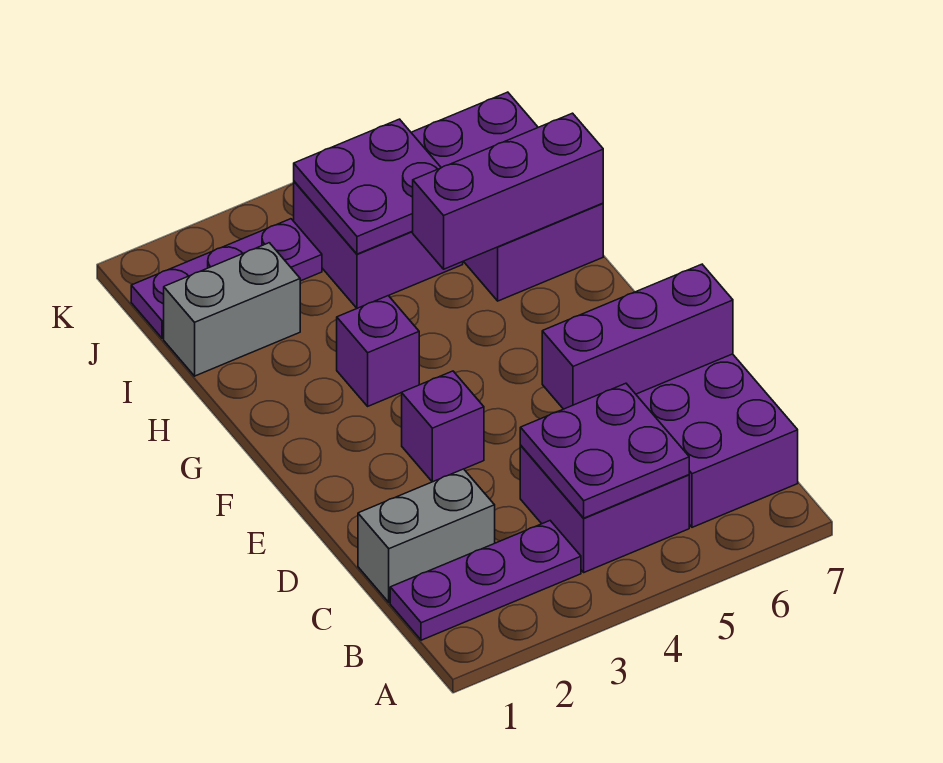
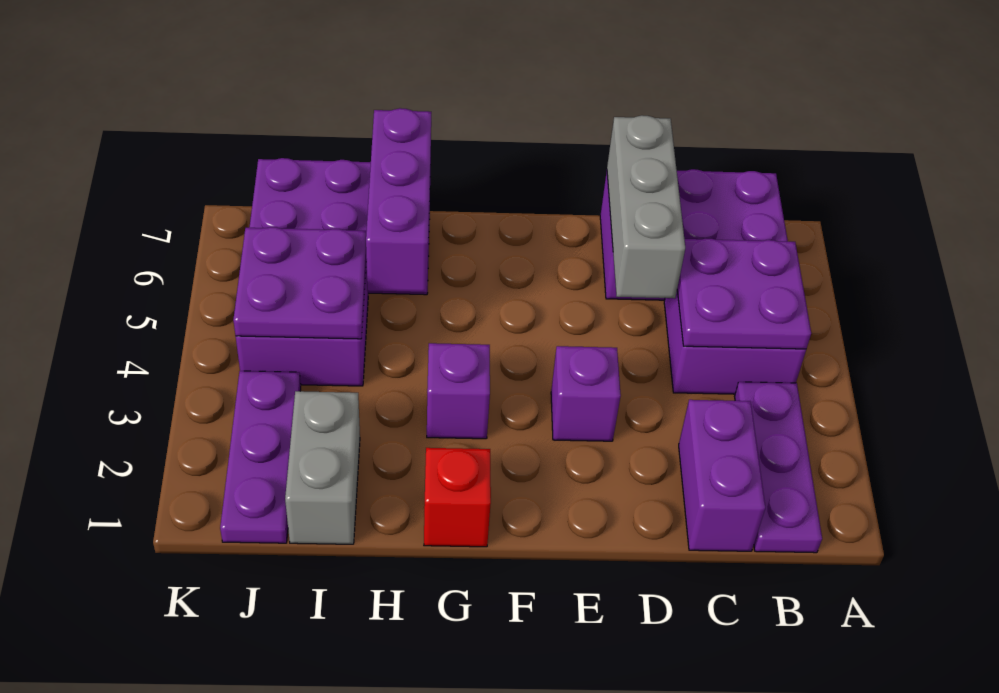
grey brick C1:C2 level 1 -> purple brick C1:C2 level 1
purple brick D5:D7 level 2 -> grey brick D5:D7 level 2
none -> red brick G1 level 1

